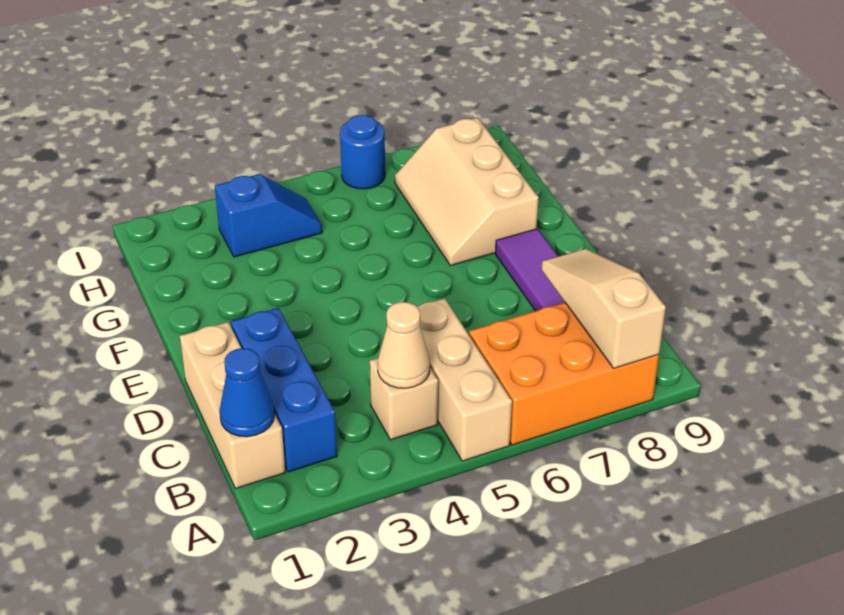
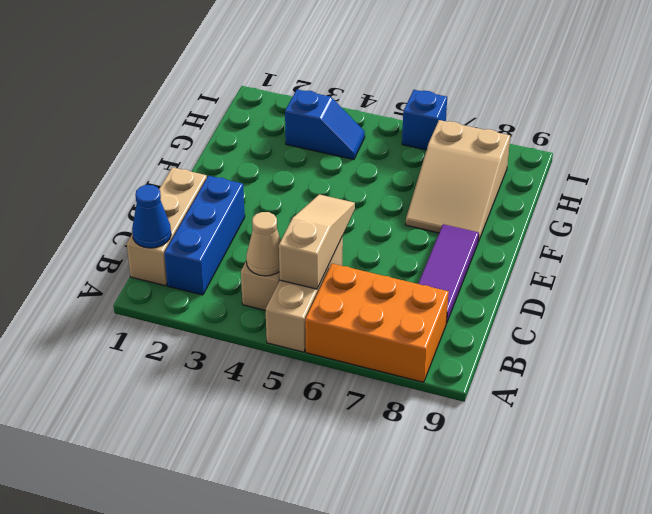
tan slope A8:C8 level 2 top A -> tan slope B5:D5 level 2 top B
tan slope F7:H8 level 1 top 8 -> tan slope F7:H8 level 1 top H
blue round brick I6 level 1 -> blue brick I6 level 1

